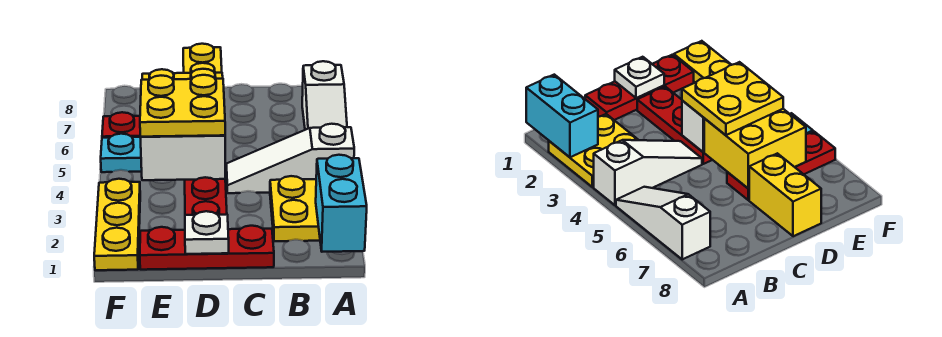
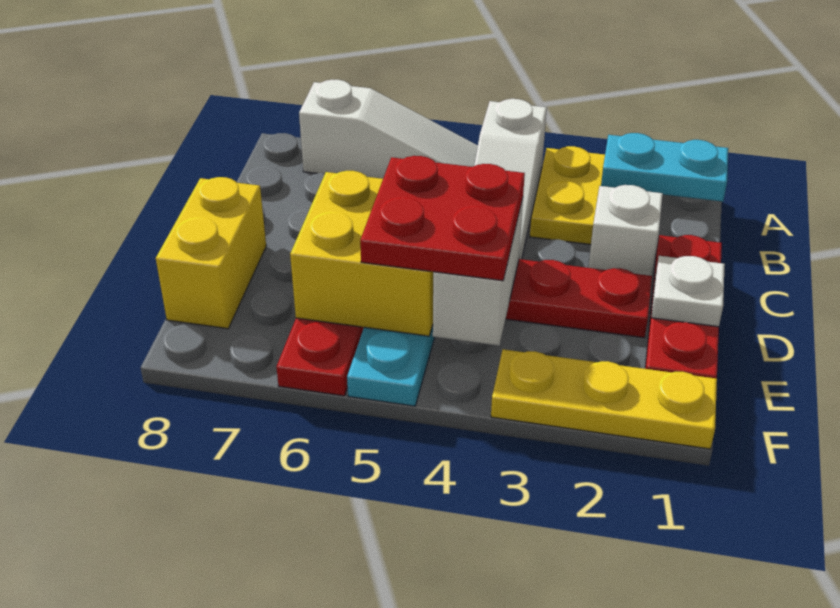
cyan brick A1:A2 level 2 -> cyan plate A1:A2 level 2
none -> white brick C2 level 1
yellow plate D4:E5 level 3 -> red plate D4:E5 level 3
yellow brick D7:D8 level 1 -> yellow brick D8:E8 level 1

